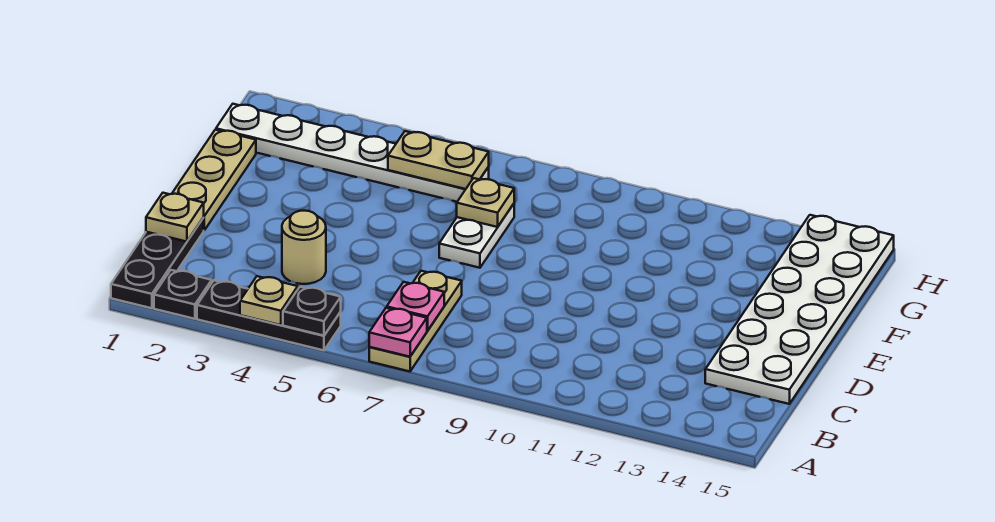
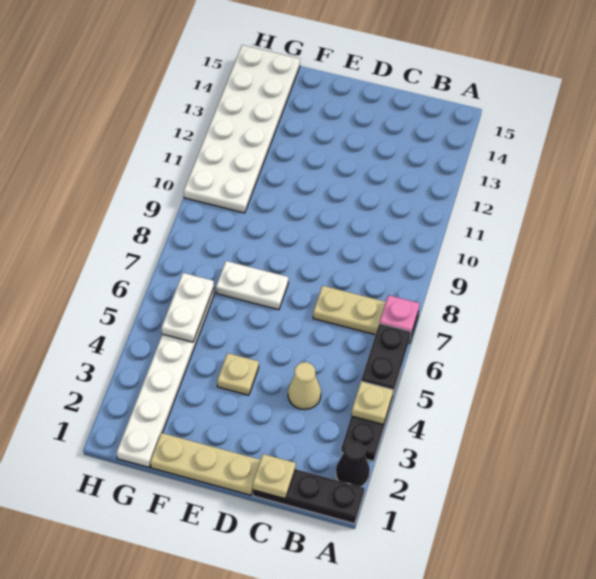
black plate A2 level 1 -> black cone A2 level 1
black plate A5 level 2 -> black plate A5:A6 level 2
pink plate B7 level 2 -> none
tan round brick C4 level 1 -> tan cone C4 level 1
white plate C14:H15 level 1 -> white plate G10:H15 level 1
tan plate F7 level 2 -> tan plate E4 level 1
tan plate G5:G6 level 2 -> white plate G5:G6 level 2

